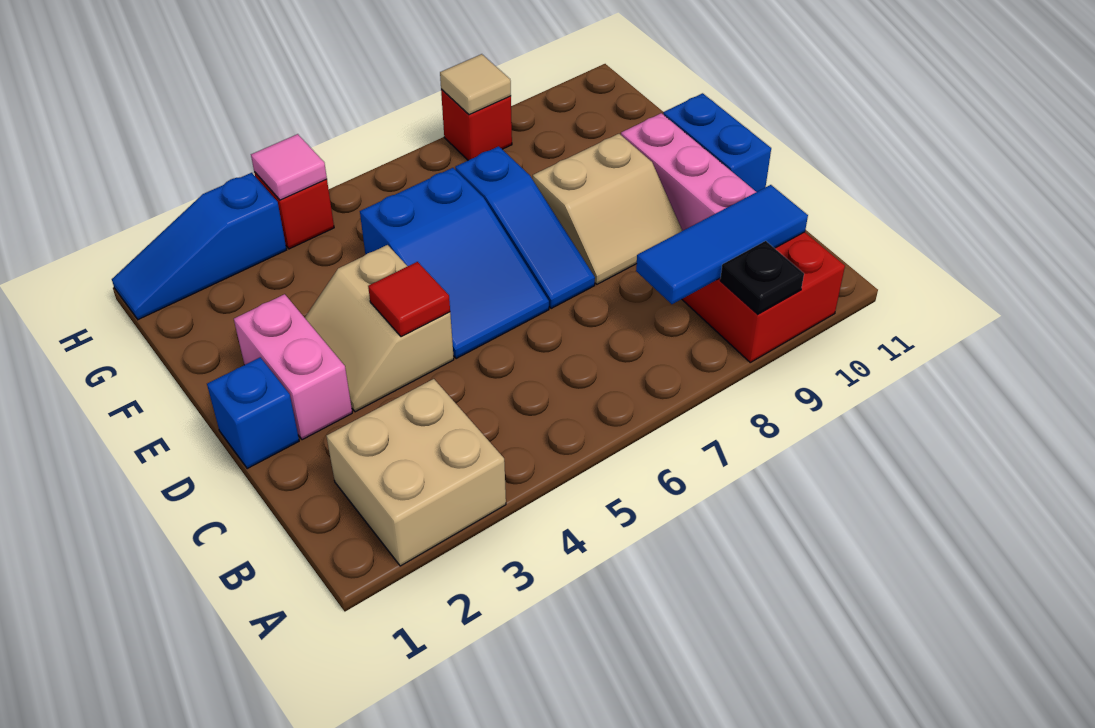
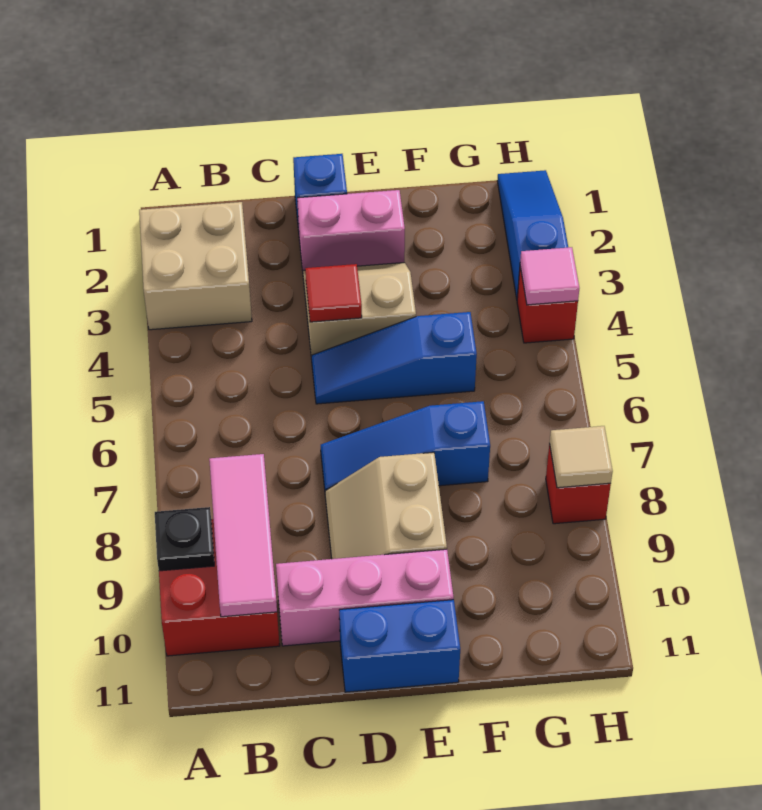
blue tile B8:B10 level 2 -> pink tile B8:B10 level 2
blue slope D5:F6 level 1 top F -> blue slope D5:F5 level 1 top F

